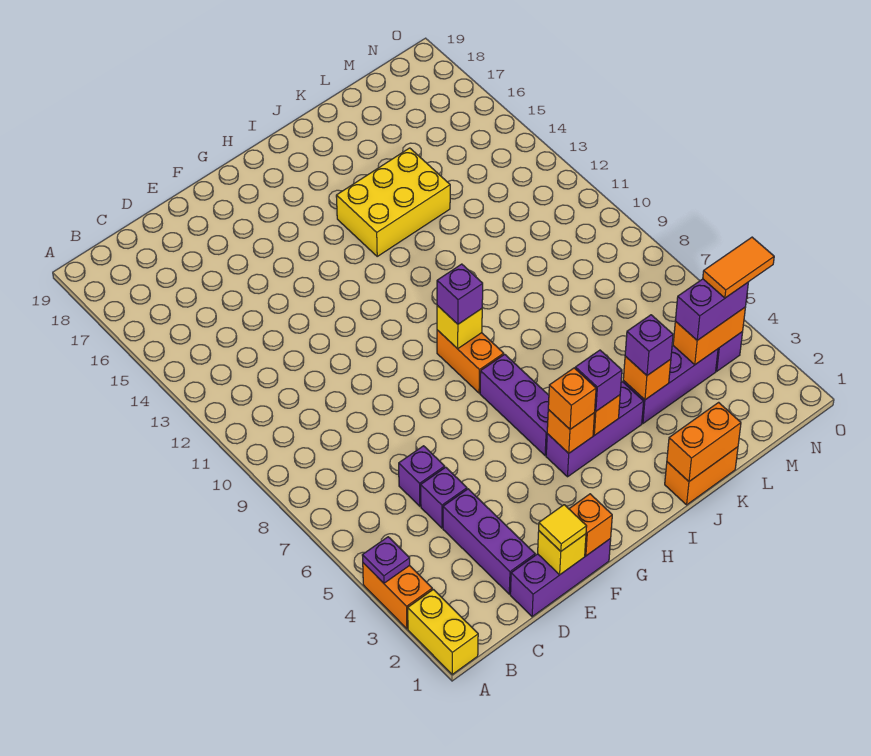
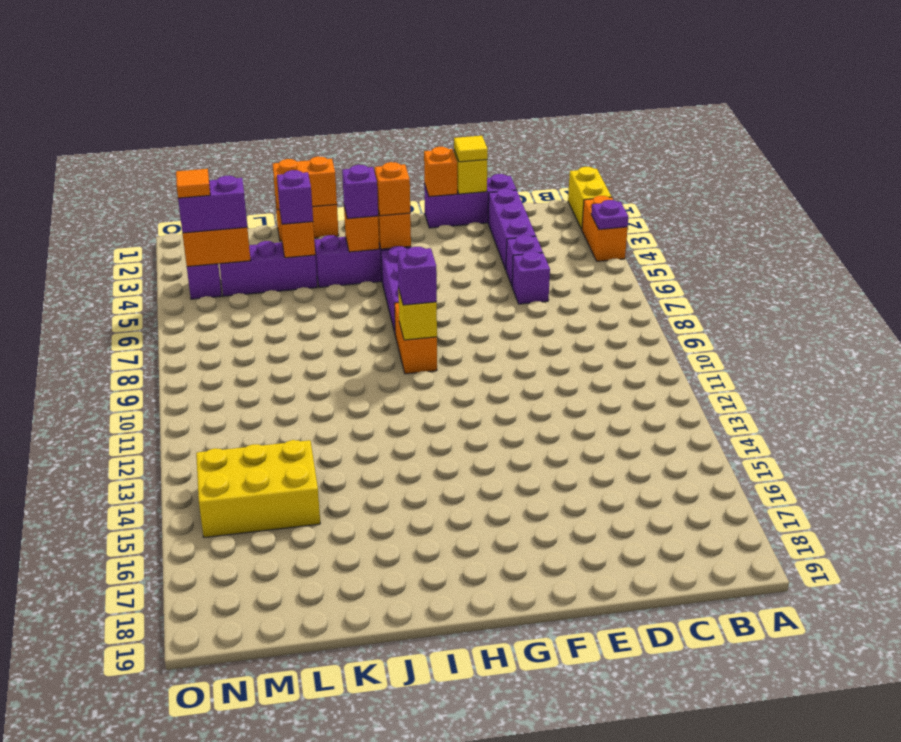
yellow brick I14:K15 level 1 -> yellow brick L14:N15 level 1
orange tile N4:O4 level 4 -> orange tile N4 level 4

